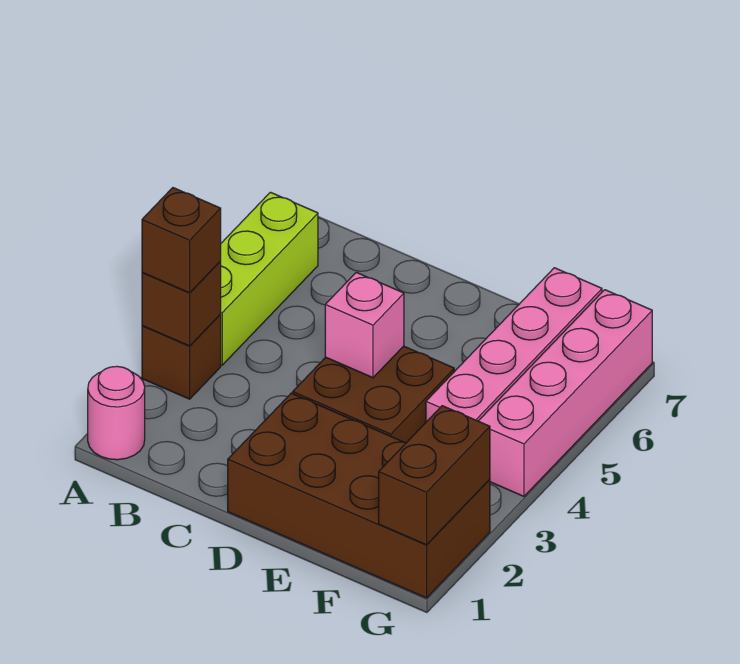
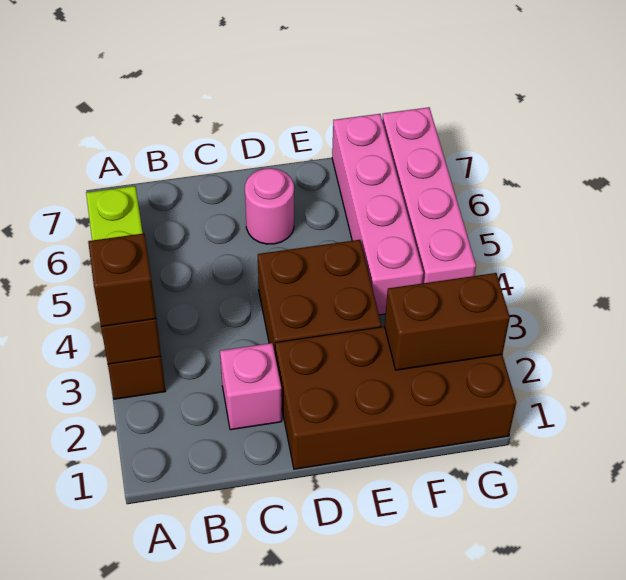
pink round brick A1 level 1 -> pink round brick D6 level 1
pink brick D4 level 2 -> pink brick C2 level 1
brown brick G1:G2 level 2 -> brown brick F2:G2 level 2

